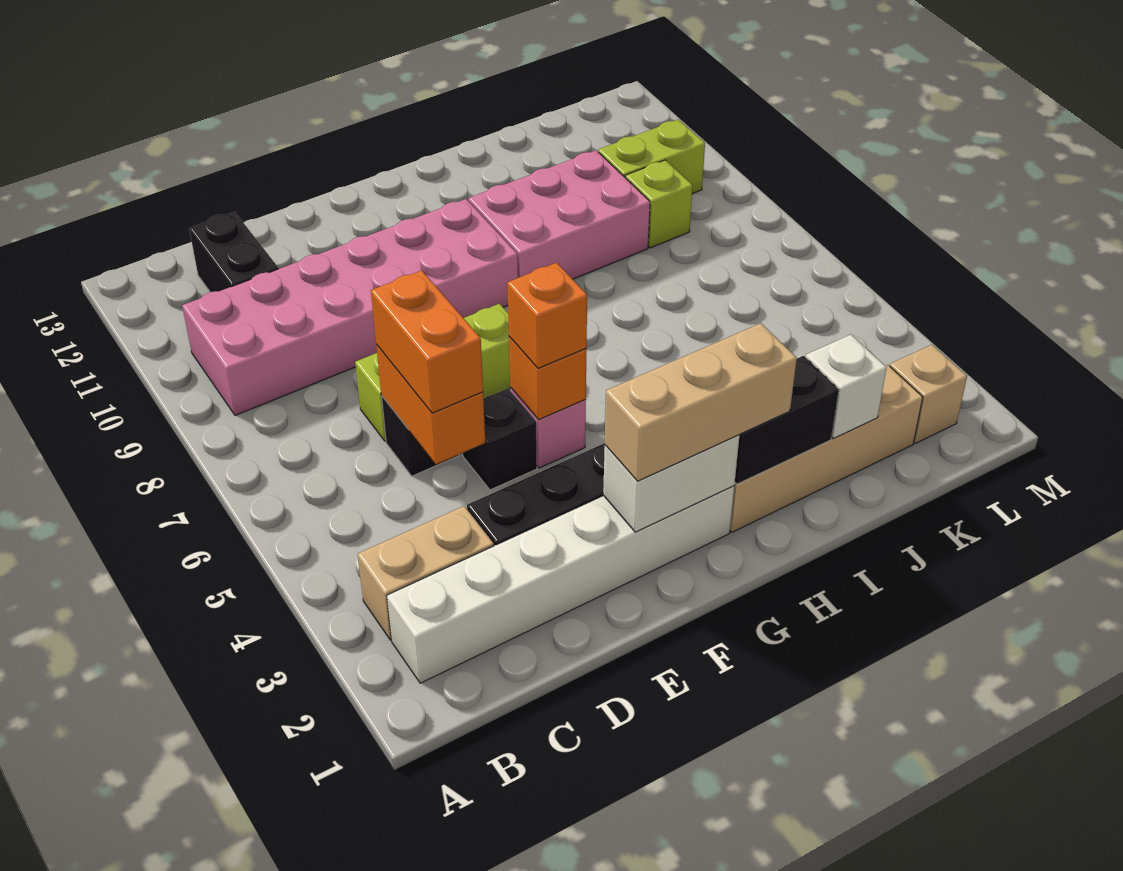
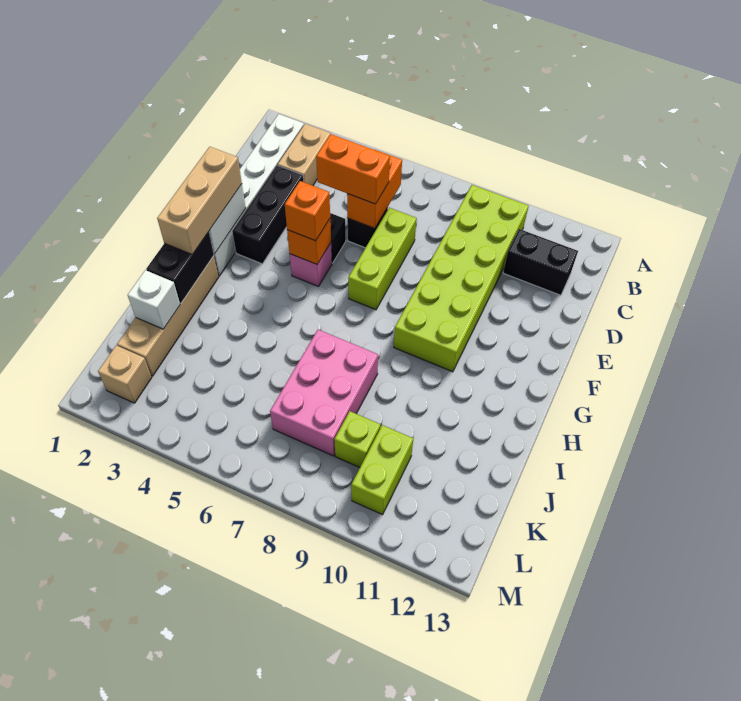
pink brick B9:G10 level 1 -> lime brick B9:G10 level 1
orange brick D5:D6 level 2 -> orange brick C6:D6 level 2
pink brick H9:J10 level 1 -> pink brick I7:K8 level 1

